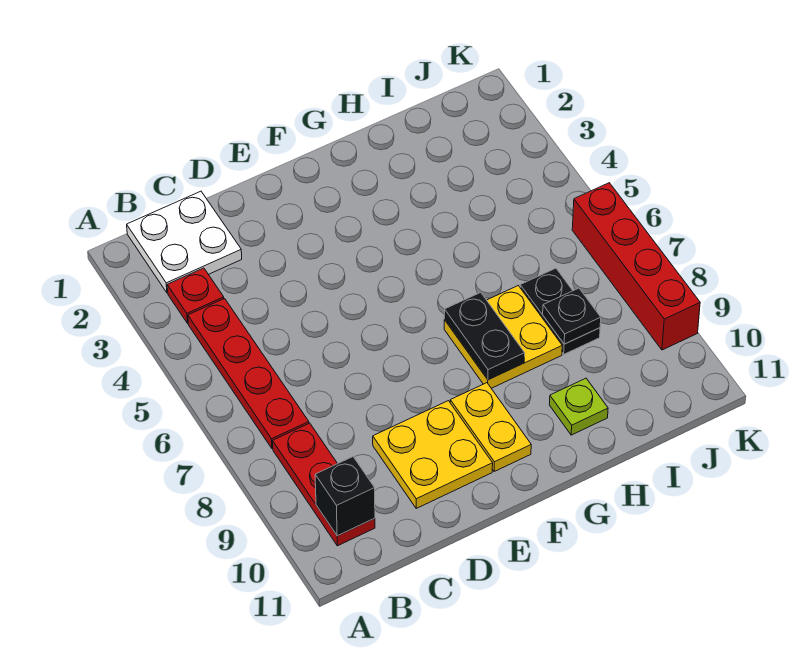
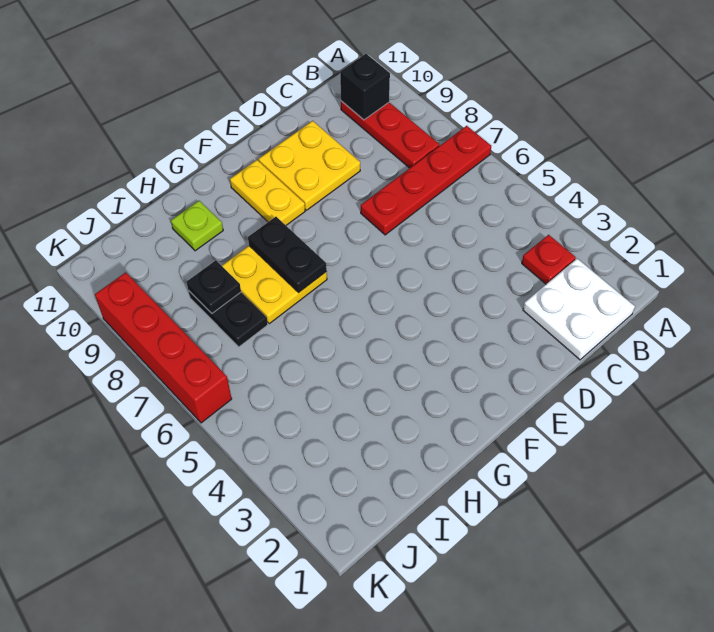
red plate B4:B7 level 1 -> red plate A7:D7 level 1

